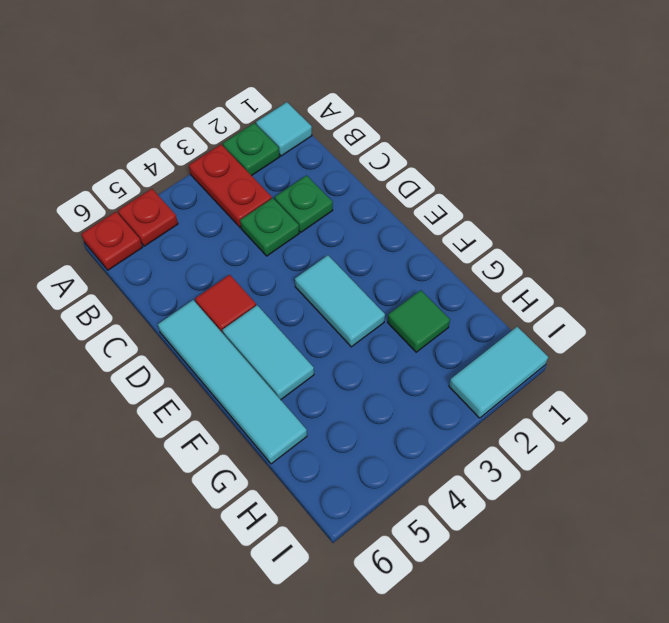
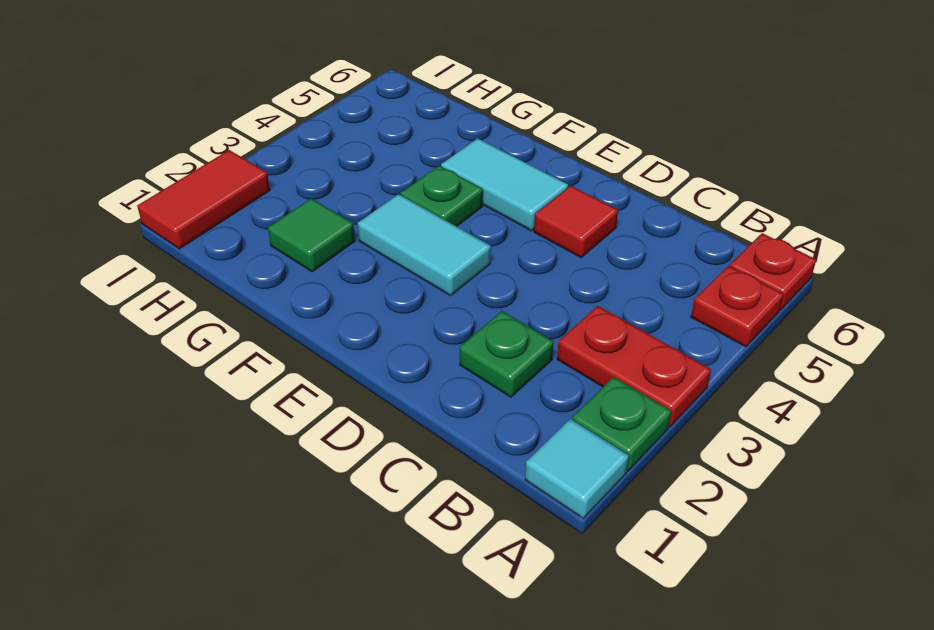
green plate C3 level 1 -> green plate F4 level 1
cyan tile D6:G6 level 1 -> none
cyan tile I1:I2 level 1 -> red tile I1:I2 level 1

